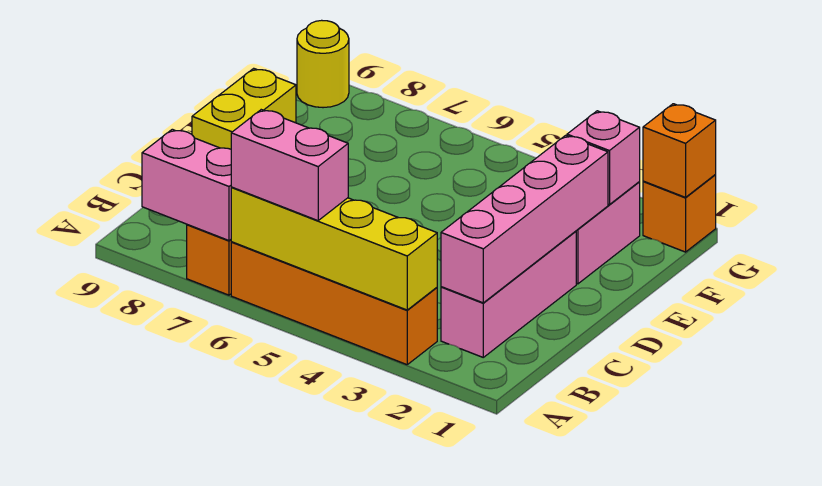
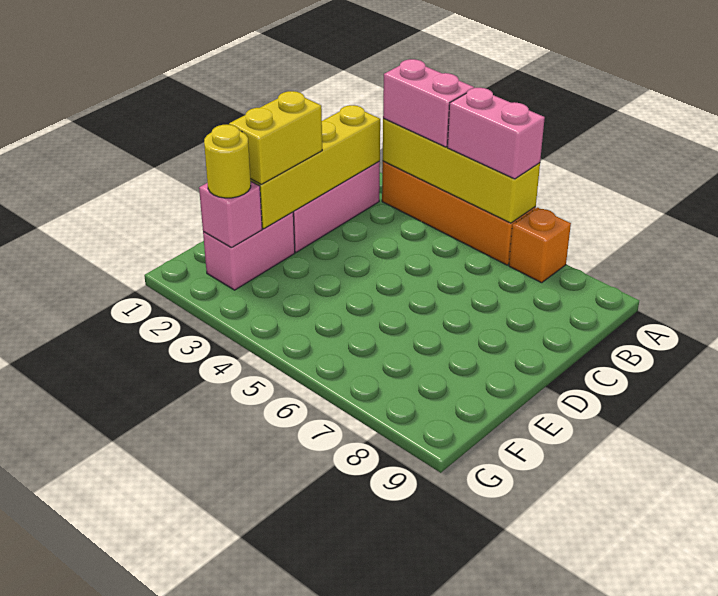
pink brick A7:A8 level 2 -> pink brick A3:A4 level 3
pink brick B2:E2 level 2 -> yellow brick B2:E2 level 2
yellow brick D9:E9 level 1 -> yellow brick D2:E2 level 3
orange brick G1 level 1 -> none
orange brick G1 level 2 -> none
yellow round brick G9 level 1 -> yellow round brick F2 level 3

